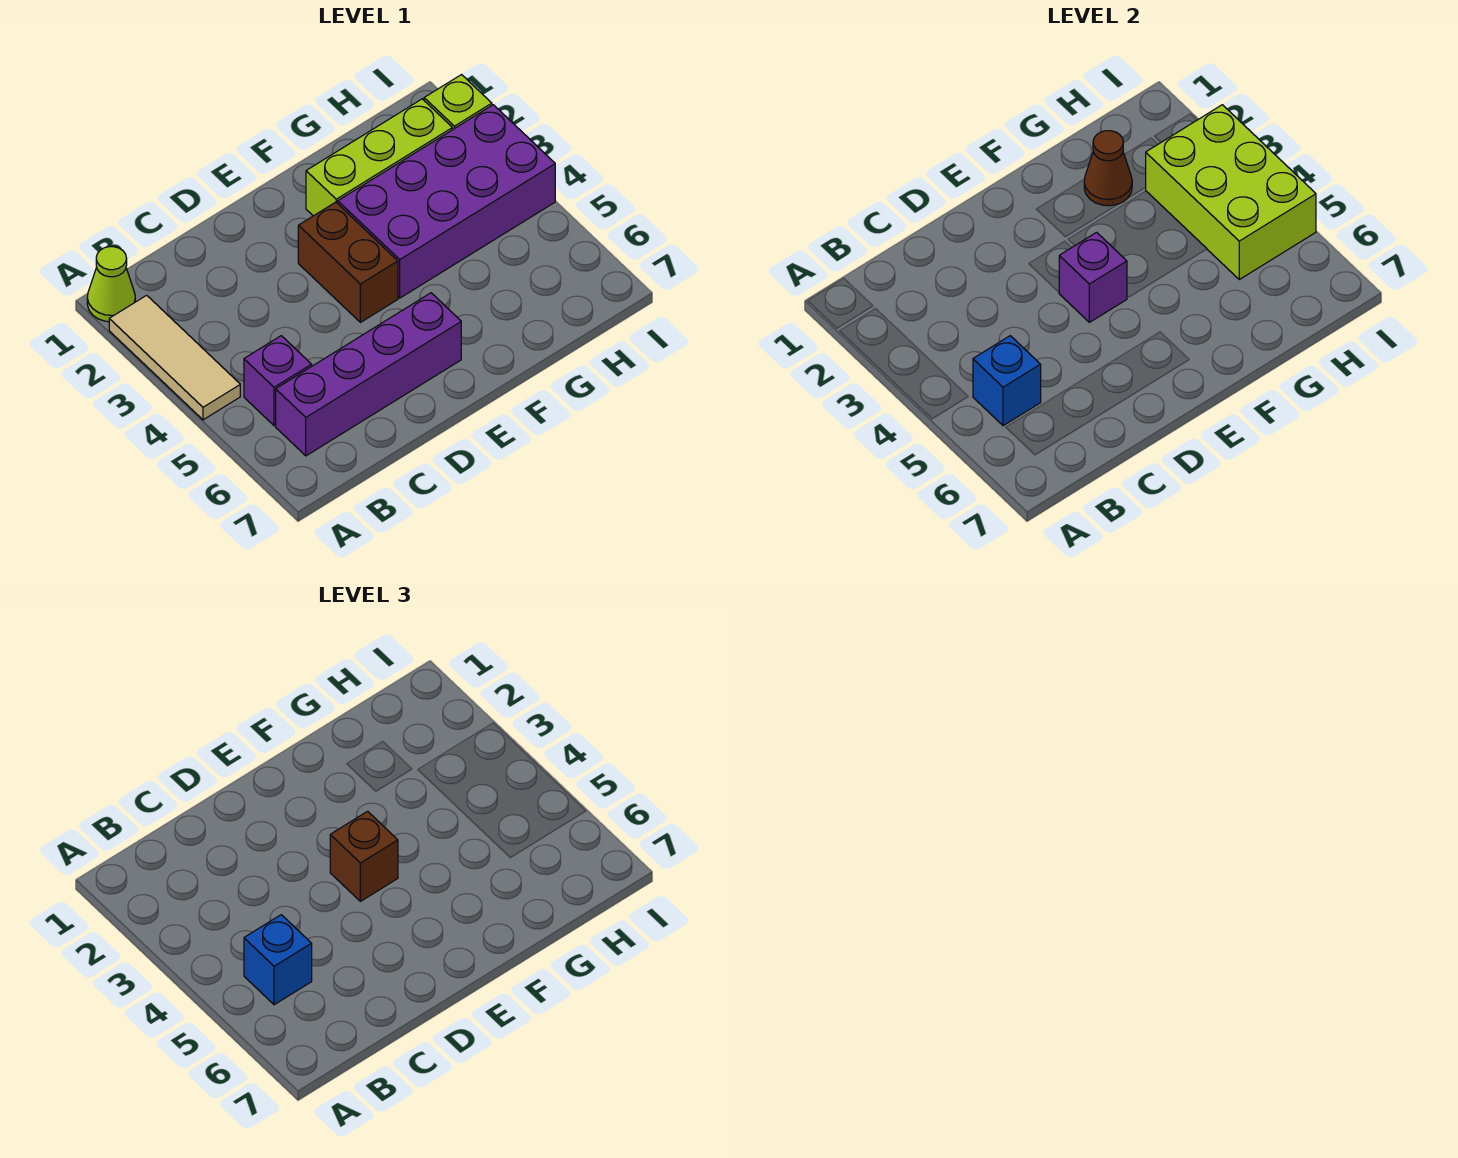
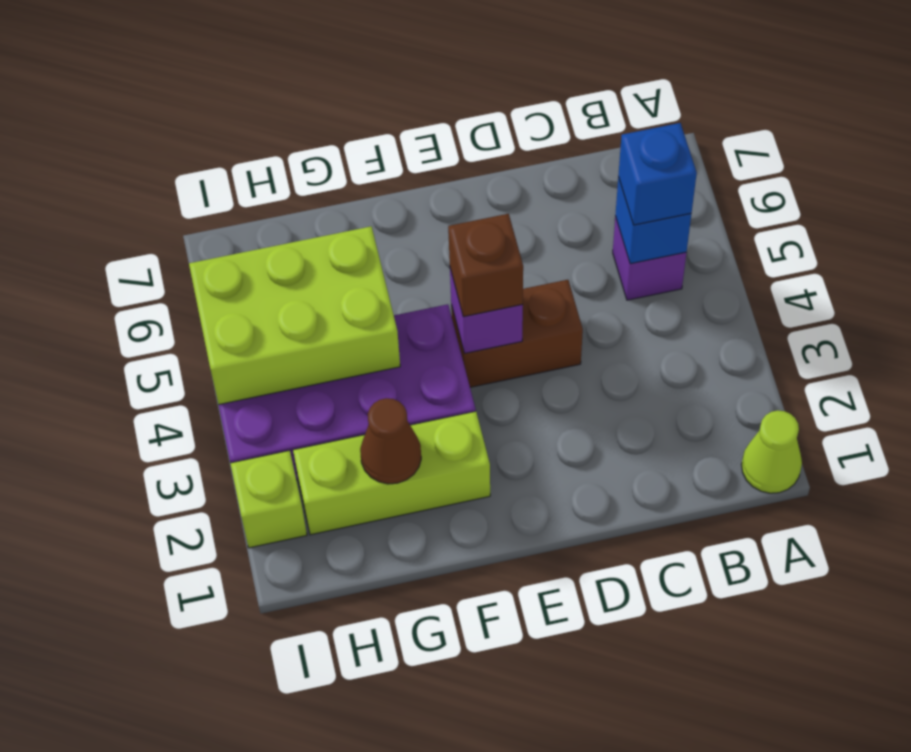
tan tile A2:A4 level 1 -> none
purple brick B6:E6 level 1 -> none
brown brick E3:E4 level 1 -> brown brick D4:E4 level 1
lime brick H3:I5 level 2 -> lime brick G4:I5 level 2

